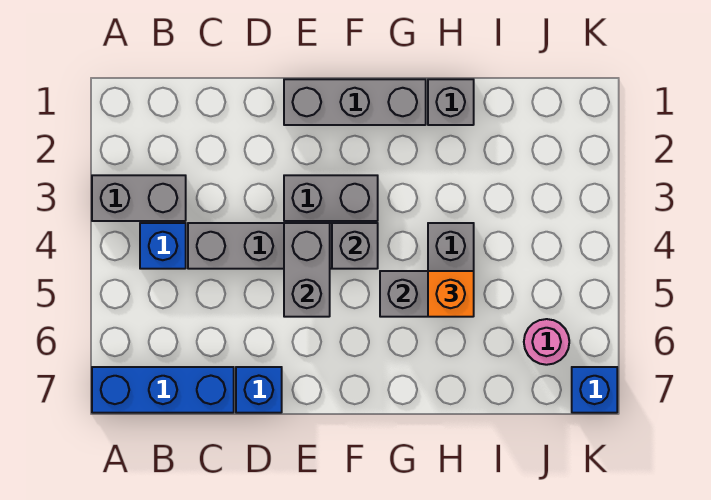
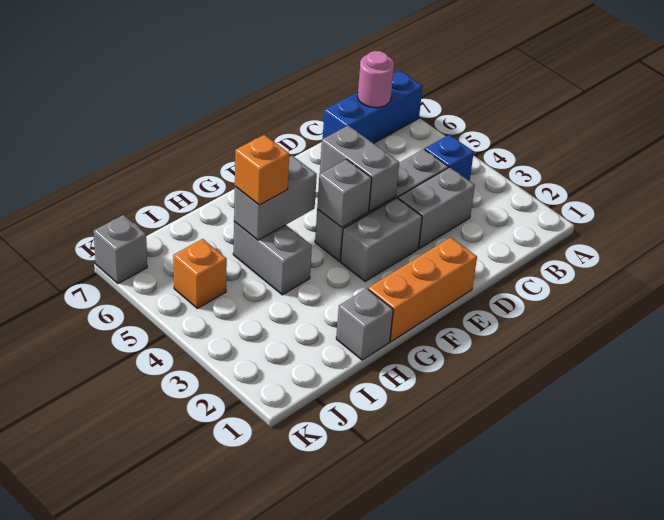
grey brick A3:B3 level 1 -> grey brick C3:D3 level 1
blue brick D7 level 1 -> none
grey brick E1:G1 level 1 -> orange brick E1:G1 level 1
none -> orange brick J5 level 1
pink round brick J6 level 1 -> pink round brick B7 level 2
blue brick K7 level 1 -> grey brick K7 level 1

